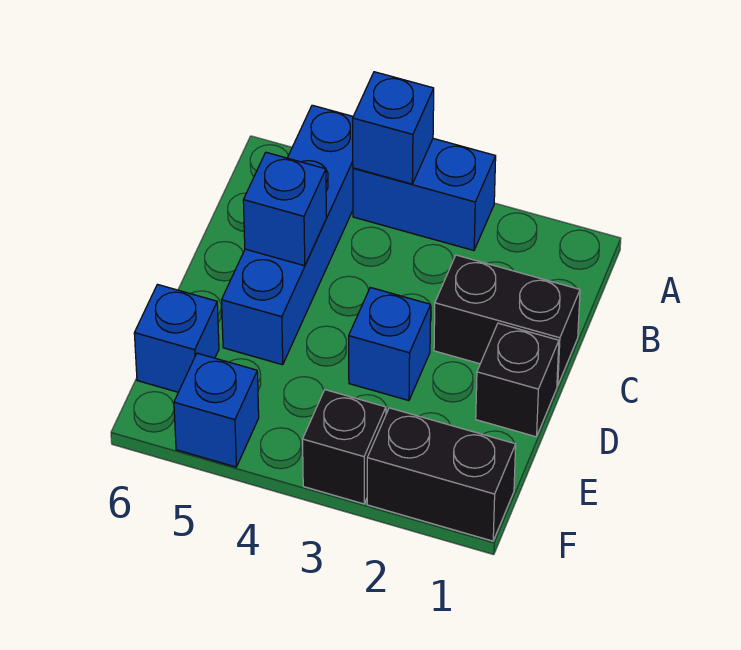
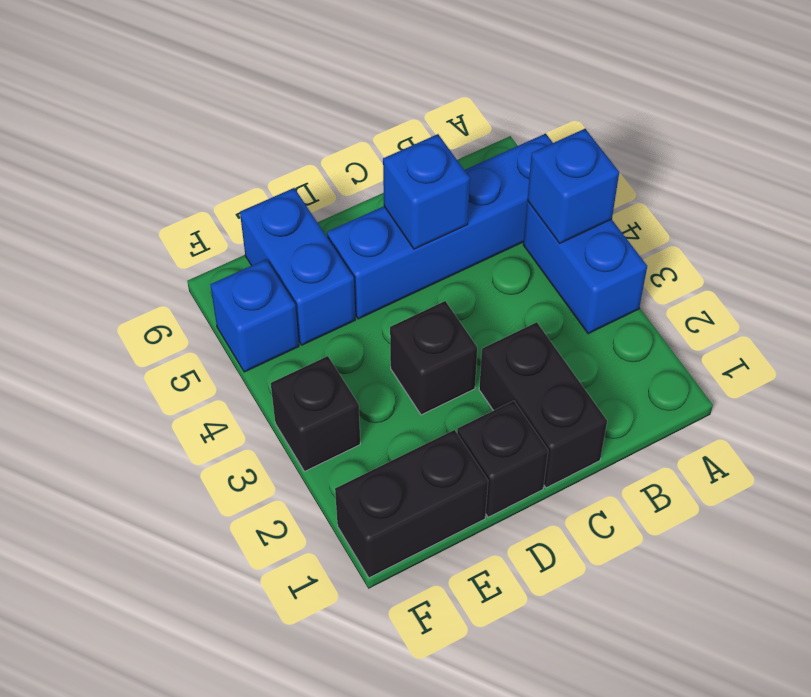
blue brick D3 level 1 -> black brick D3 level 1
blue brick E6 level 1 -> blue brick E5:E6 level 1
black brick F1:F2 level 1 -> black brick E1:F1 level 1

